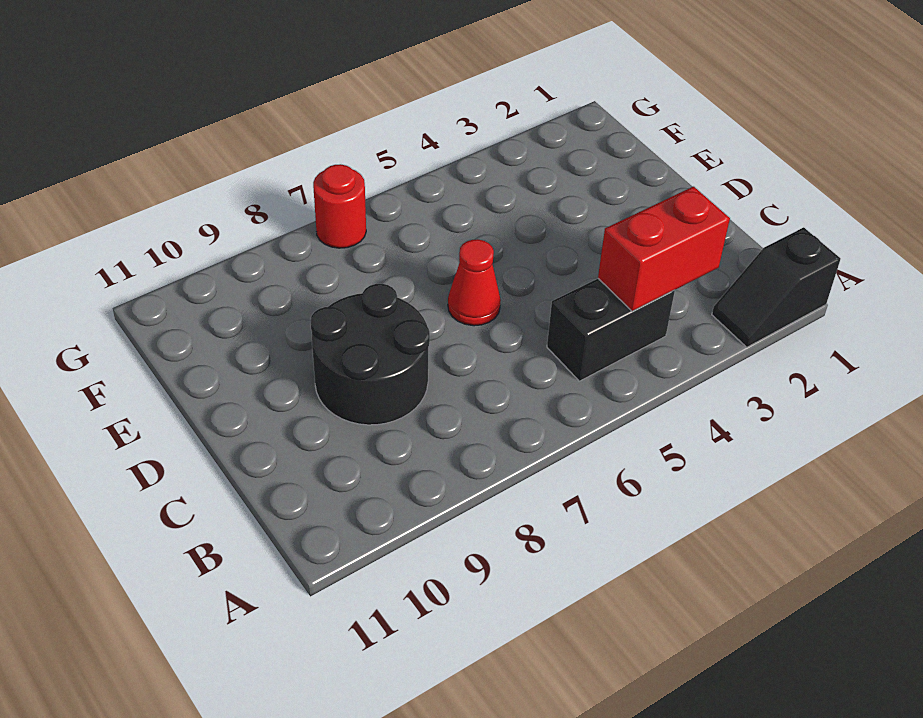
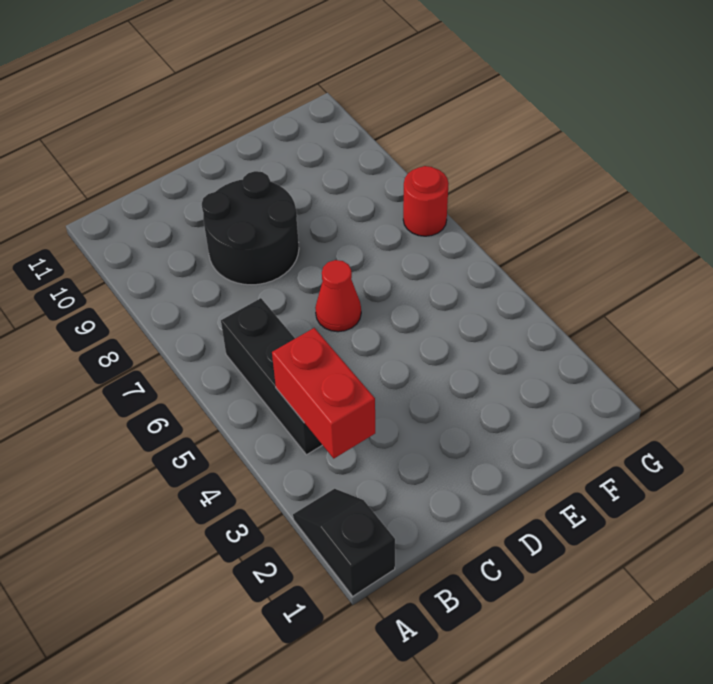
black brick B4:B5 level 1 -> black brick B4:B6 level 1

